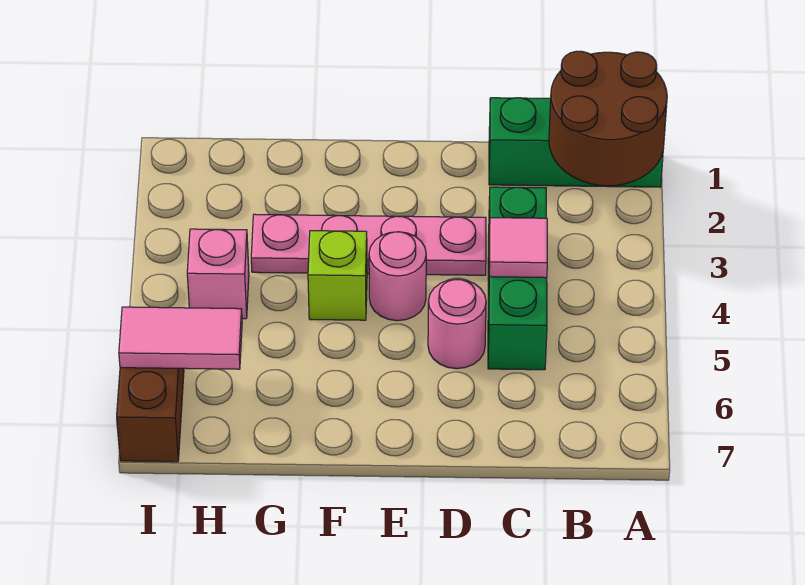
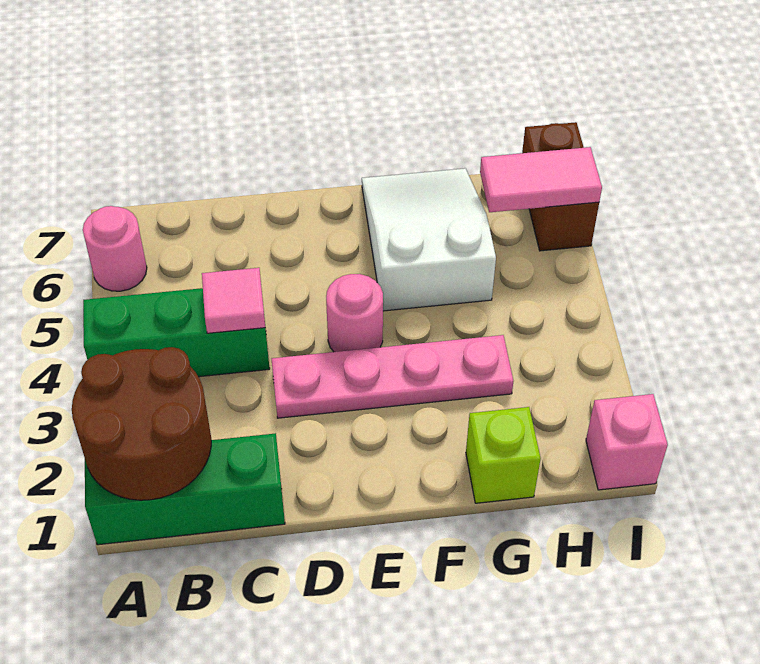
green brick C3:C5 level 1 -> green brick A4:C4 level 1
pink round brick D5 level 1 -> pink round brick A6 level 1
lime brick F4 level 1 -> lime brick G1 level 1
none -> white slope F5:G7 level 1 top 5
pink brick H4 level 1 -> pink brick I1 level 1

